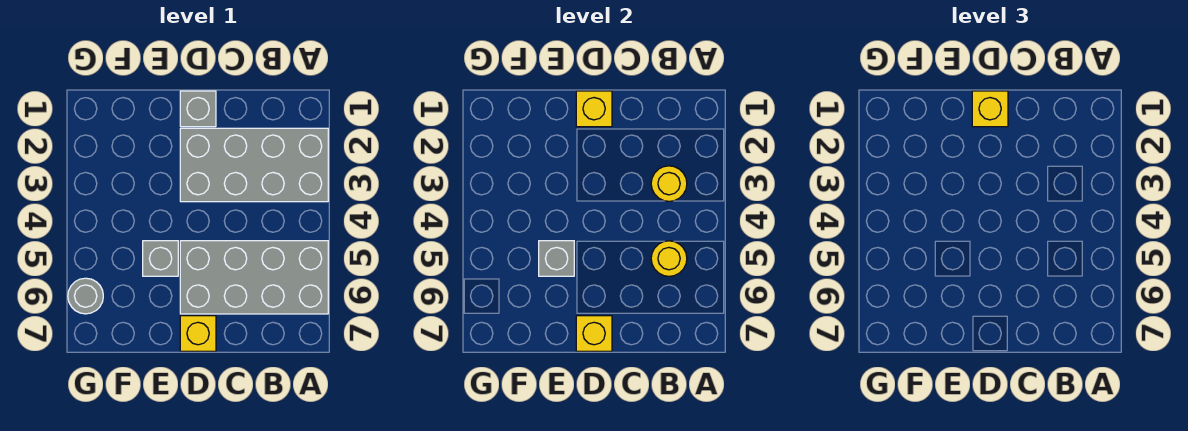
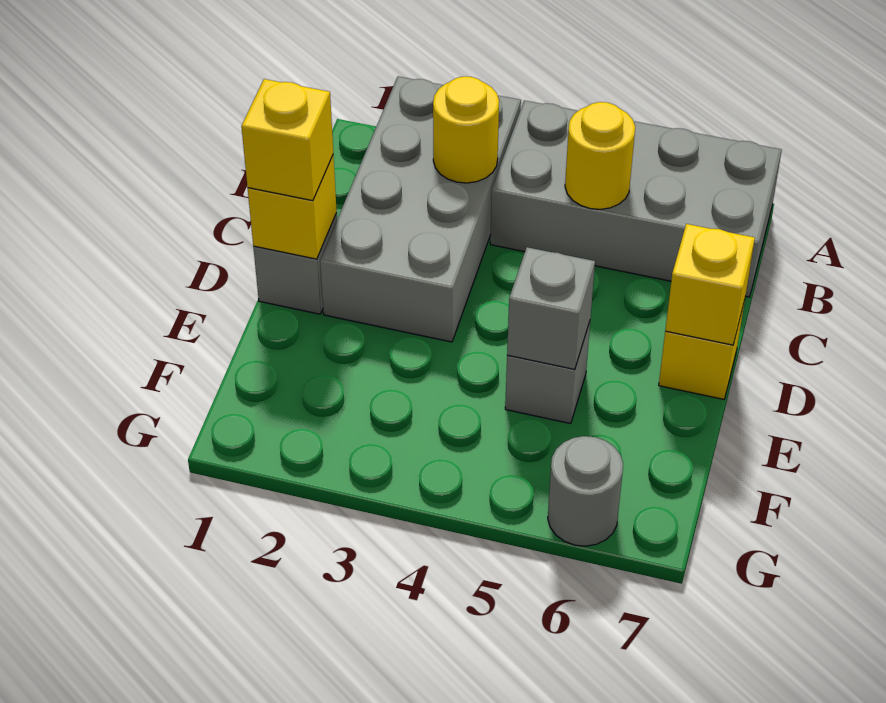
grey brick A5:D6 level 1 -> grey brick A4:B7 level 1

